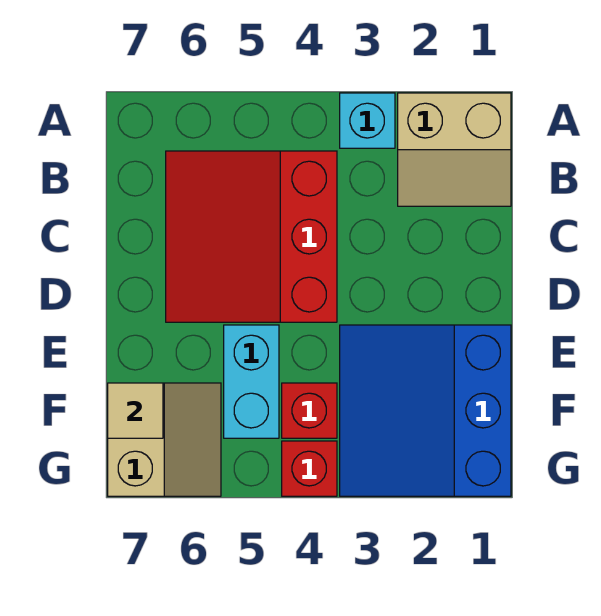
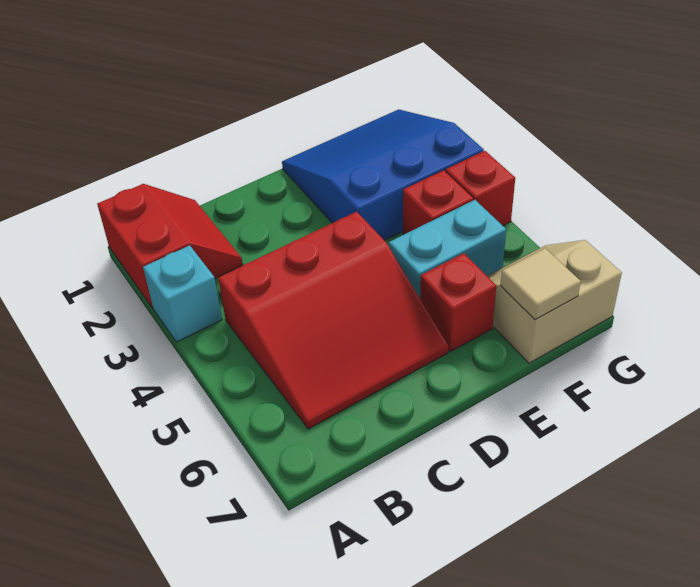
tan slope A1:B2 level 1 top A -> red slope A1:B2 level 1 top A
blue slope E1:G3 level 1 top 1 -> blue slope E1:G3 level 1 top 3
none -> red brick E6 level 1

